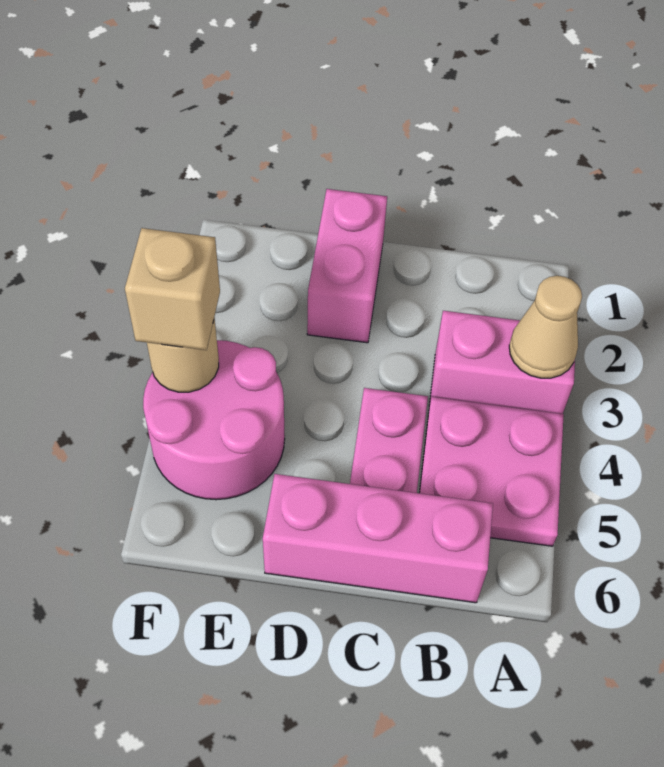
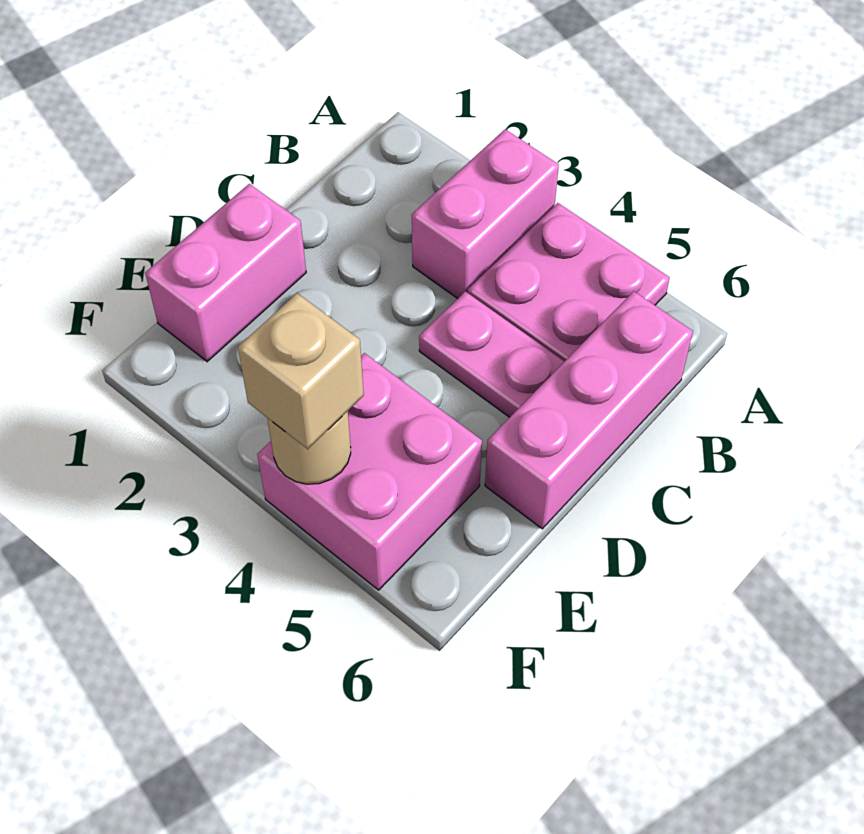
tan cone A3 level 2 -> none
pink brick D1:D2 level 1 -> pink brick D1:E1 level 1
pink round brick E4:F5 level 1 -> pink brick E4:F5 level 1

